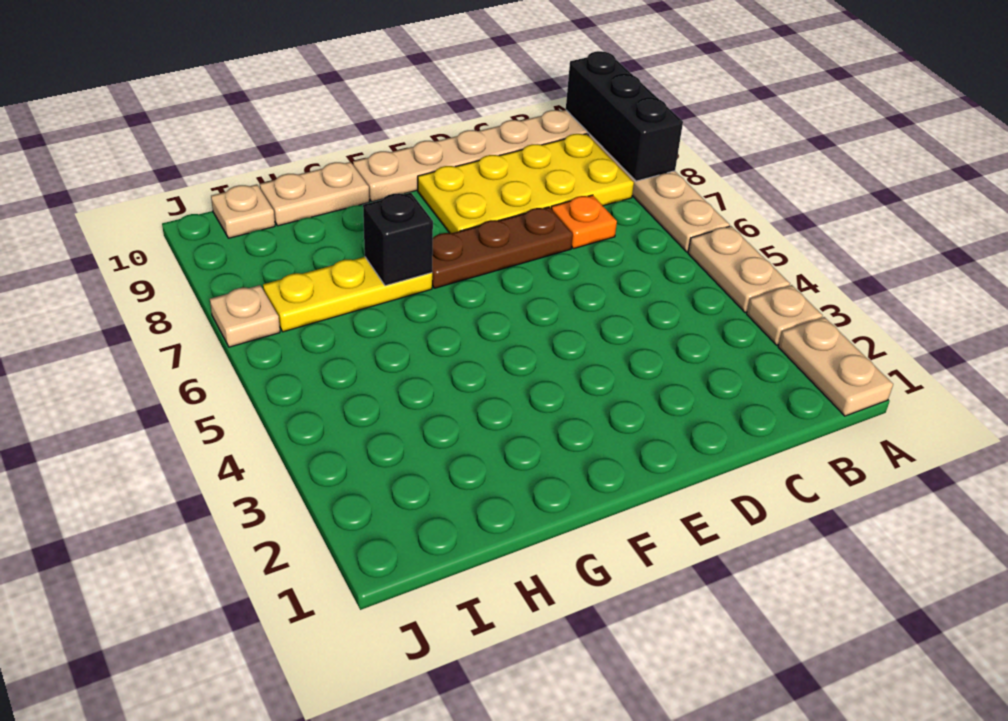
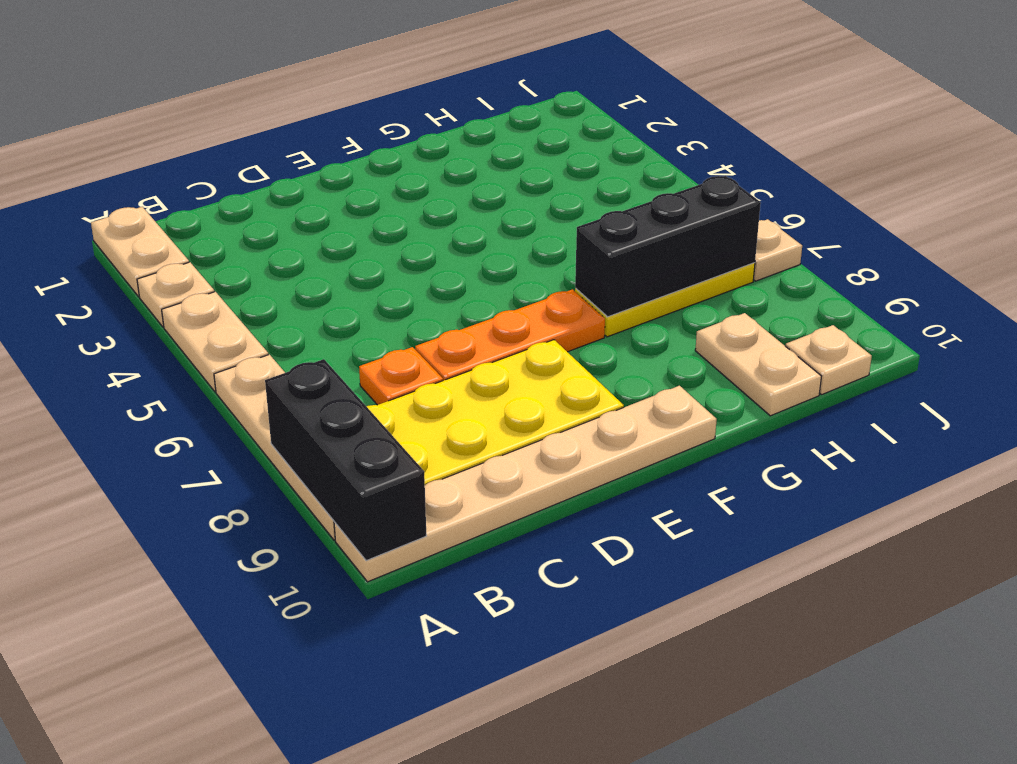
brown plate D7:F7 level 1 -> orange plate D7:F7 level 1
black brick G7 level 2 -> black brick G7:I7 level 2
tan plate G10:H10 level 1 -> tan plate H9:H10 level 1

